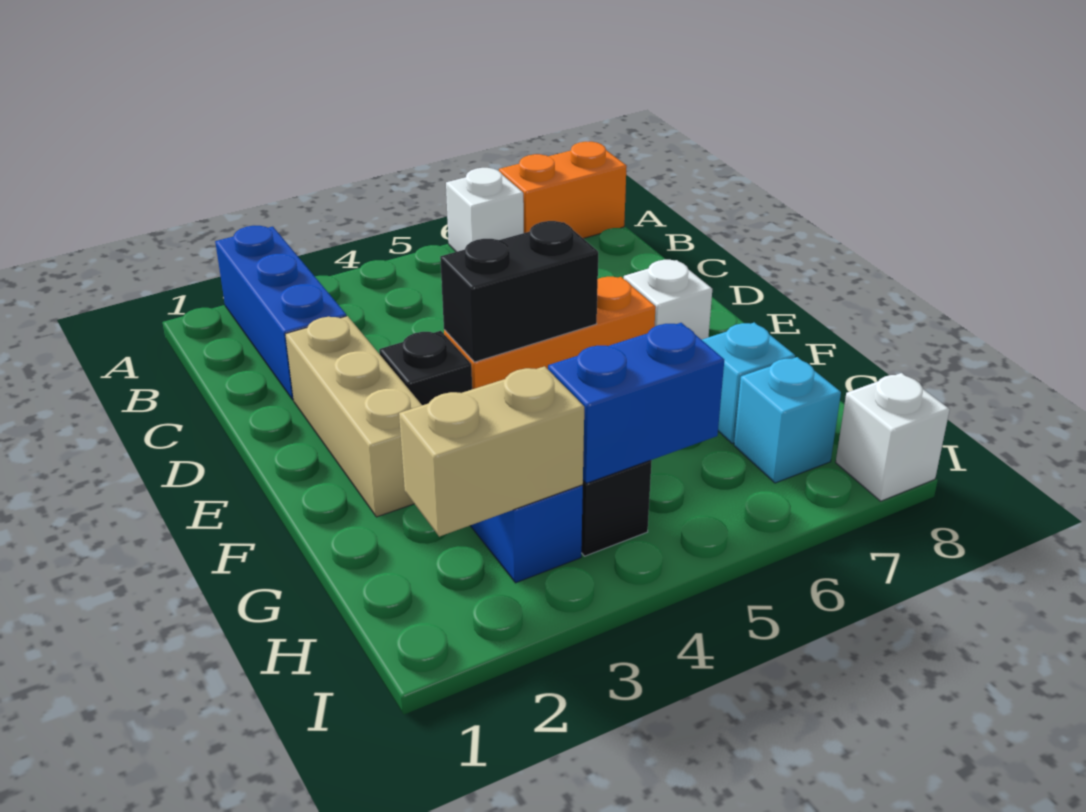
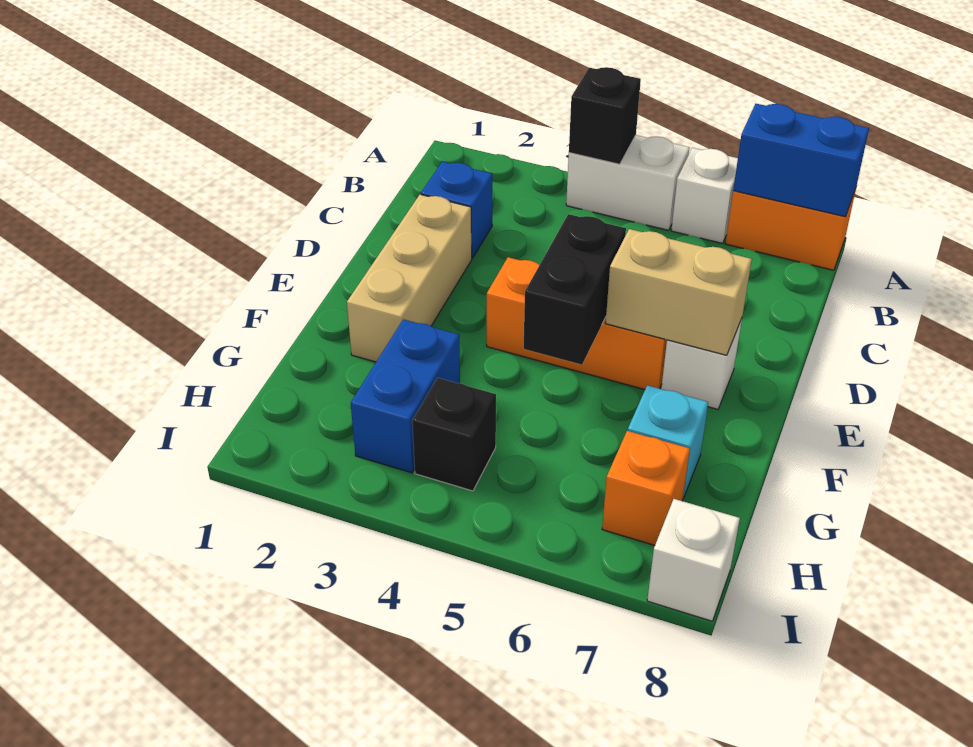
blue brick A2:C2 level 1 -> blue brick C2 level 1
none -> white brick A4:A5 level 1
black brick E3 level 1 -> black brick A4 level 2
black brick E4:E5 level 2 -> black brick E5:F5 level 2
tan brick H2:H3 level 2 -> tan brick E6:E7 level 2
blue brick H4:H5 level 2 -> blue brick A7:A8 level 2
cyan brick H7 level 1 -> orange brick H7 level 1

